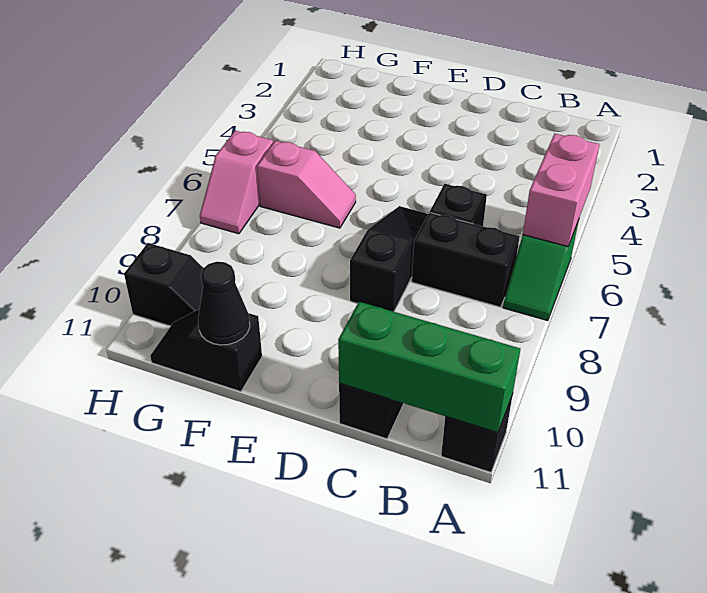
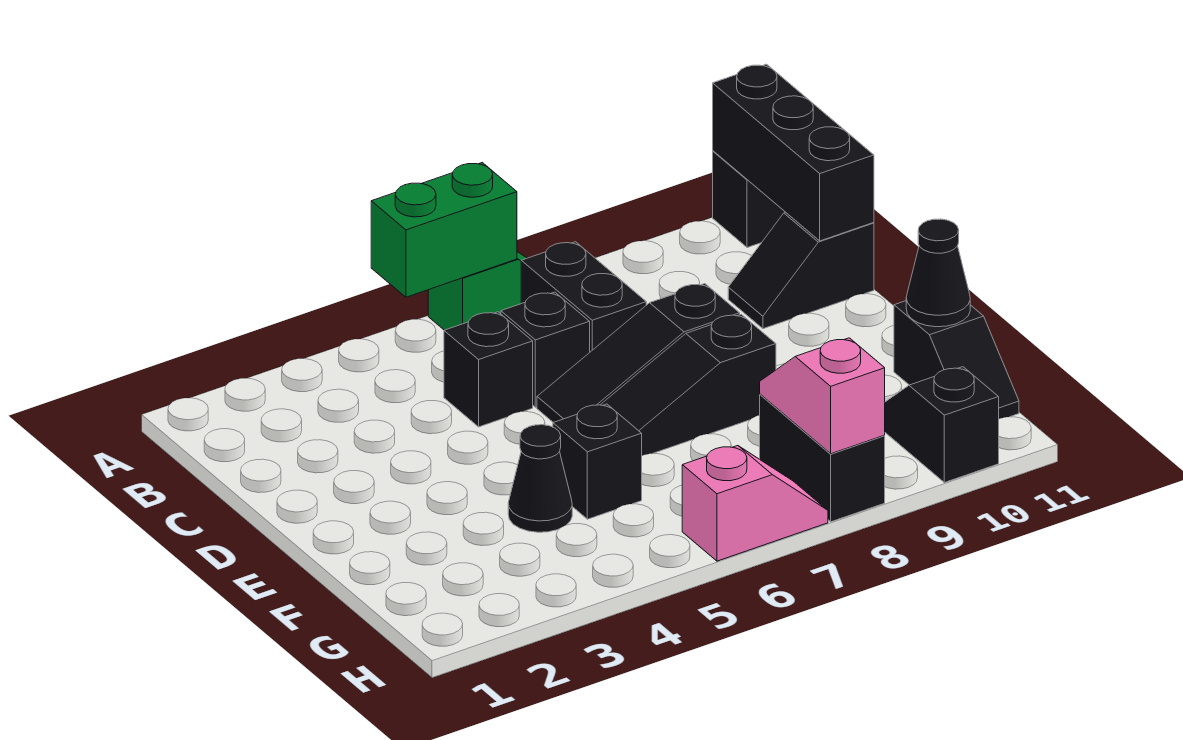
pink brick A5:A6 level 2 -> green brick A5:A6 level 2
green brick A11:C11 level 2 -> black brick A11:C11 level 2
none -> black brick C5 level 1
none -> black slope E6:E8 level 1 top 8
none -> black cone F4 level 1
none -> black brick F5 level 1
pink slope F6:G6 level 1 top G -> pink slope G8:H8 level 2 top H
none -> black brick G8:H8 level 1

